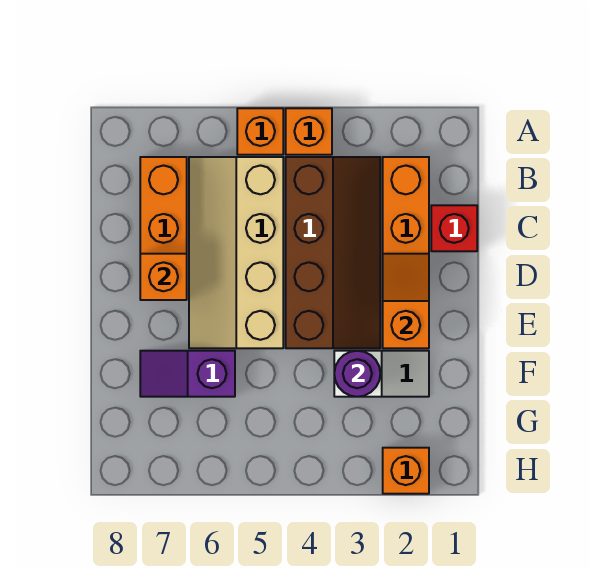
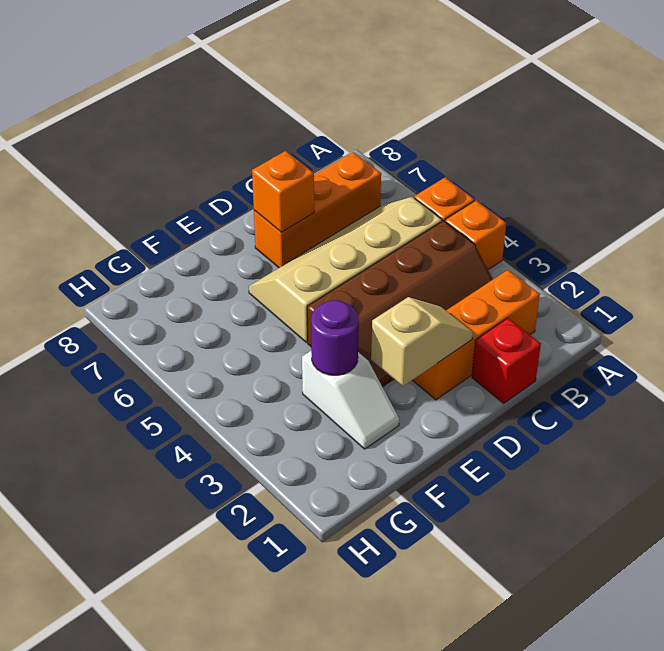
orange slope D2:E2 level 2 top E -> tan slope D2:E2 level 2 top E
purple slope F6:F7 level 1 top 6 -> none
orange brick H2 level 1 -> none

